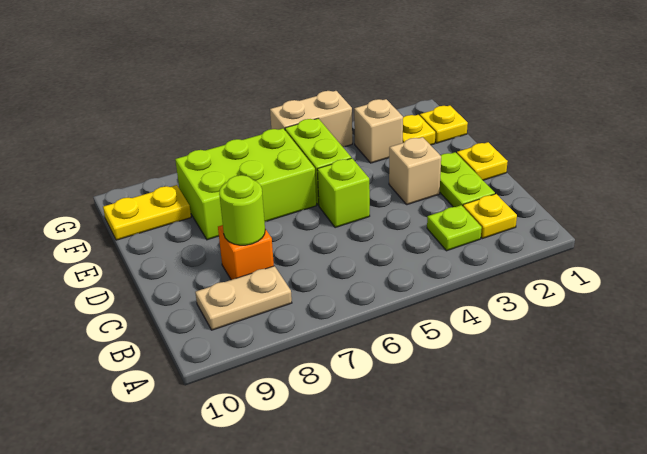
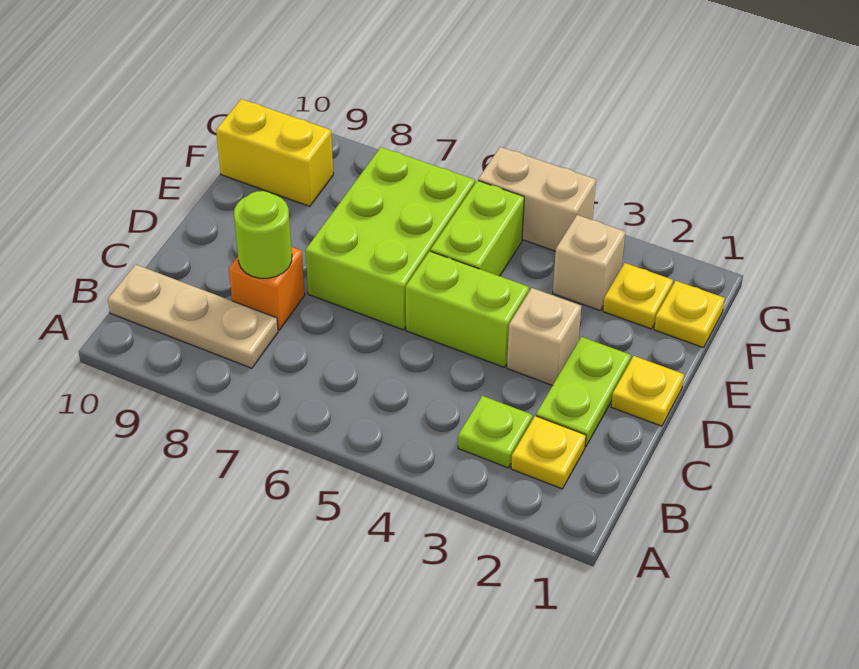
tan plate B8:B9 level 1 -> tan plate B8:B10 level 1
lime brick D5 level 1 -> lime brick D4:D5 level 1
lime brick E6:F8 level 1 -> lime brick D6:F7 level 1
yellow plate F9:F10 level 1 -> yellow brick F9:F10 level 1

